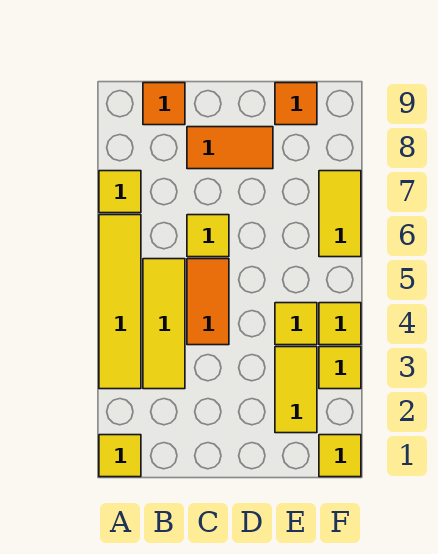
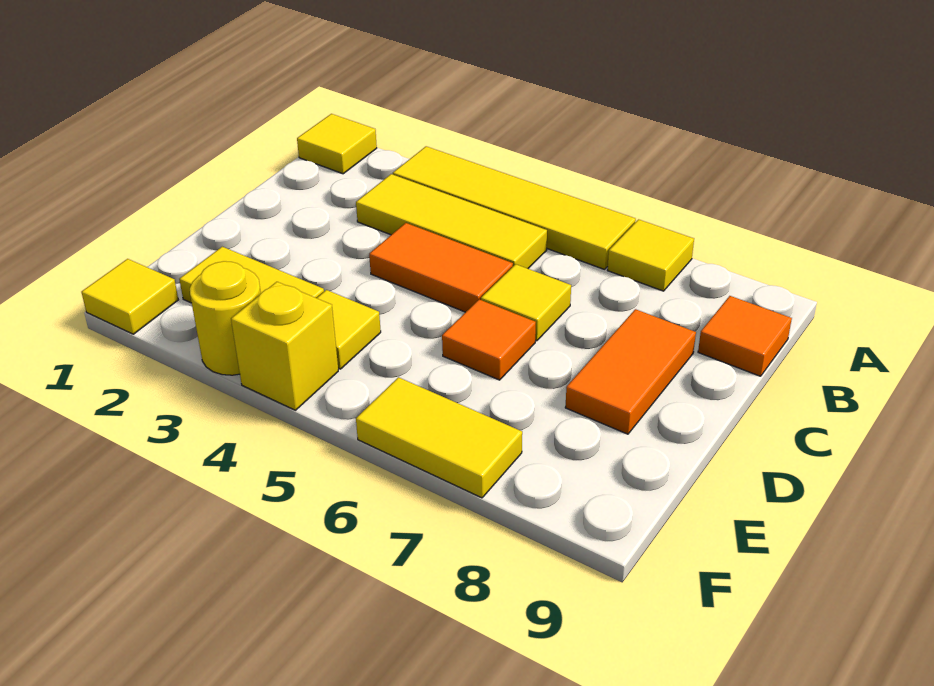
orange tile E9 level 1 -> orange tile D6 level 1
yellow tile F3 level 1 -> yellow round brick F3 level 1
yellow tile F4 level 1 -> yellow brick F4 level 1

